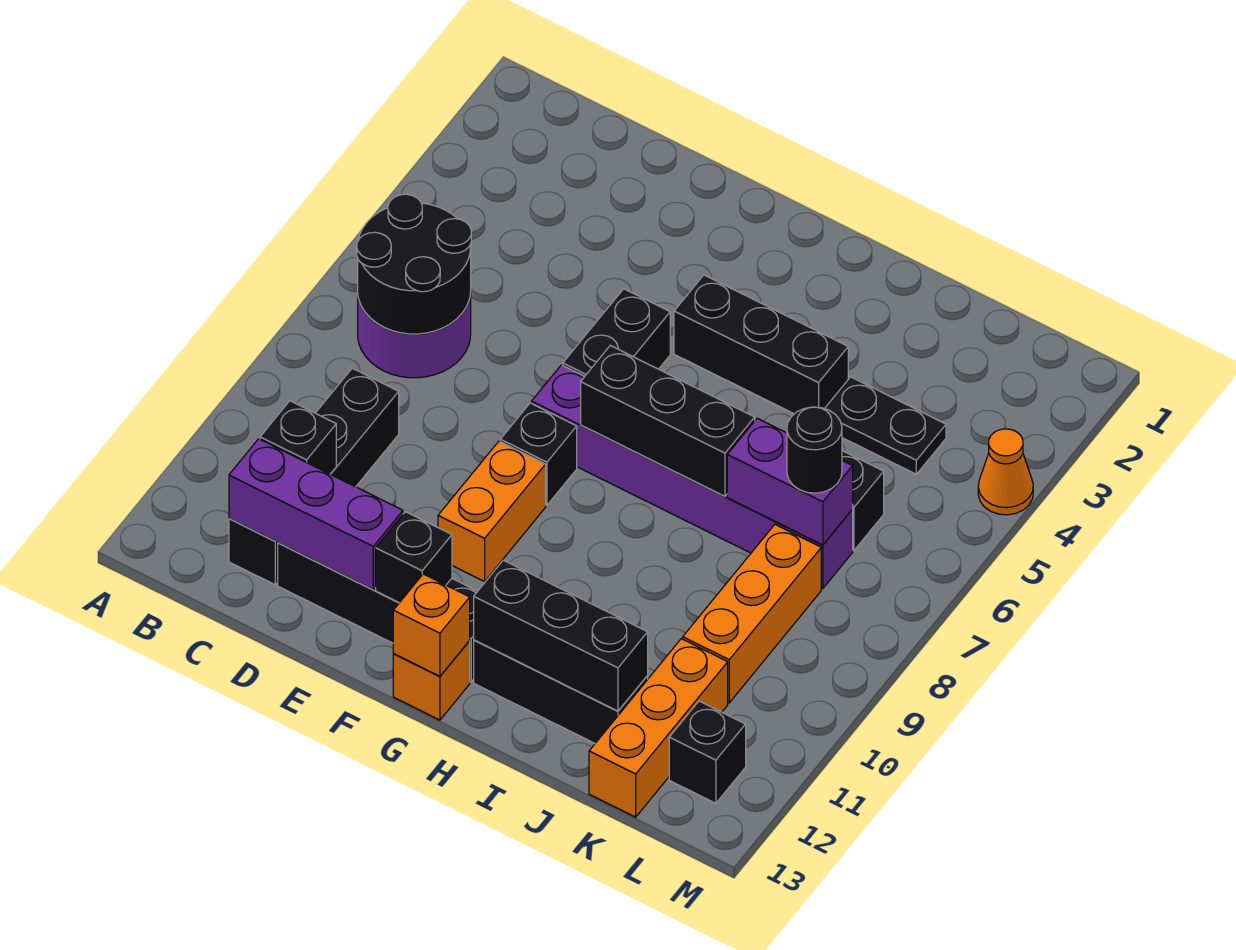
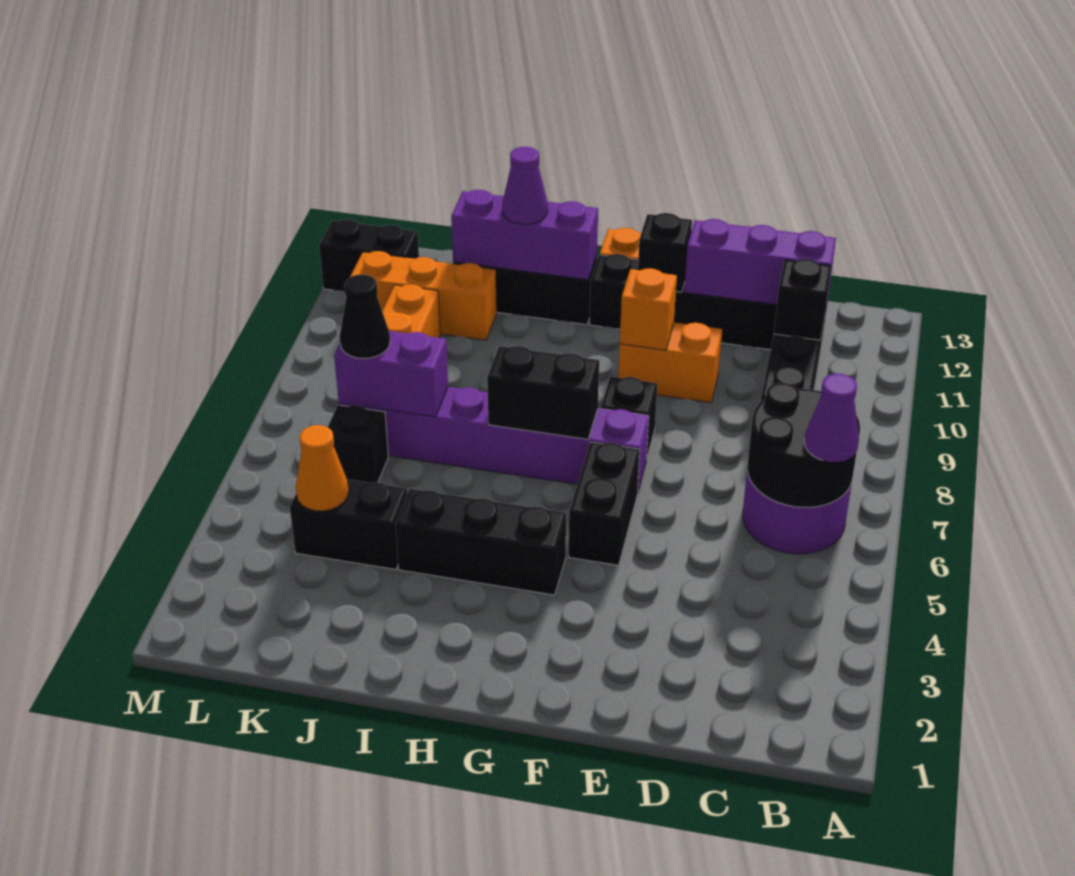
none -> purple cone B6 level 3
orange brick F9:F10 level 1 -> orange brick E10:F10 level 1
black brick G7:I7 level 2 -> black brick G7:H7 level 2
orange brick G13 level 2 -> orange brick F10 level 2
black brick H12:J12 level 2 -> purple brick H12:J12 level 2
none -> purple cone I12 level 3
black plate J4:K4 level 1 -> black brick J4:K4 level 1
black round brick K7 level 3 -> black cone K7 level 3
orange brick K11:K13 level 1 -> orange brick J11:L11 level 1
black brick L12 level 1 -> black brick L12:M12 level 1
orange cone M4 level 1 -> orange cone K4 level 2

